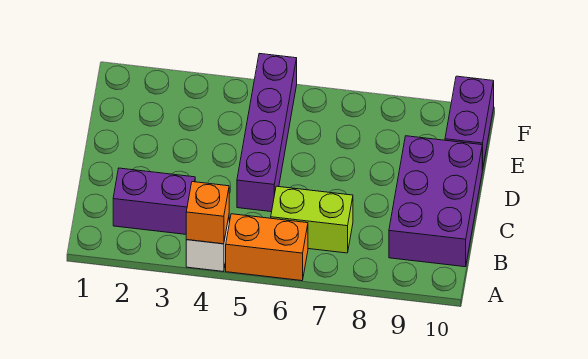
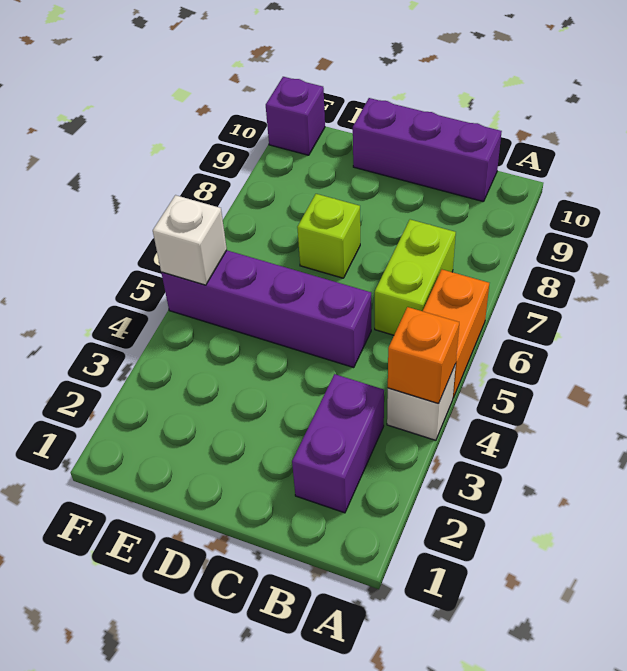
purple brick B9:D10 level 1 -> purple brick B10:D10 level 1
none -> lime brick D7 level 1
purple brick E10:F10 level 1 -> purple brick F10 level 1
none -> white brick F5 level 2

